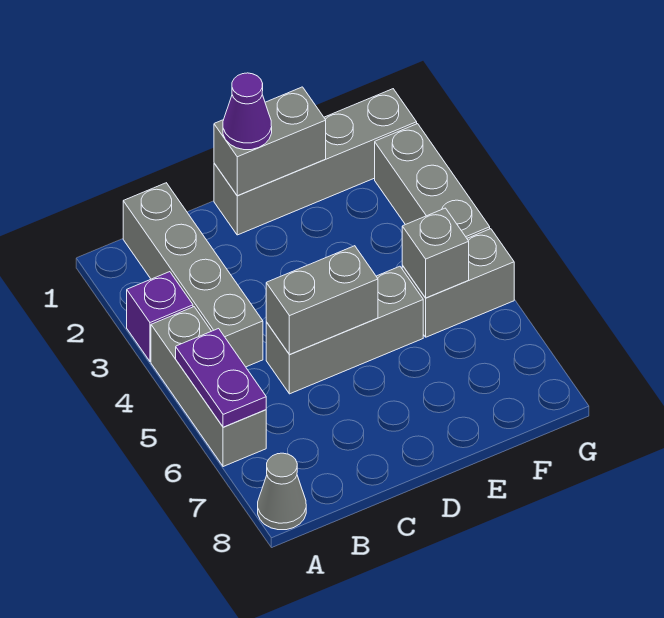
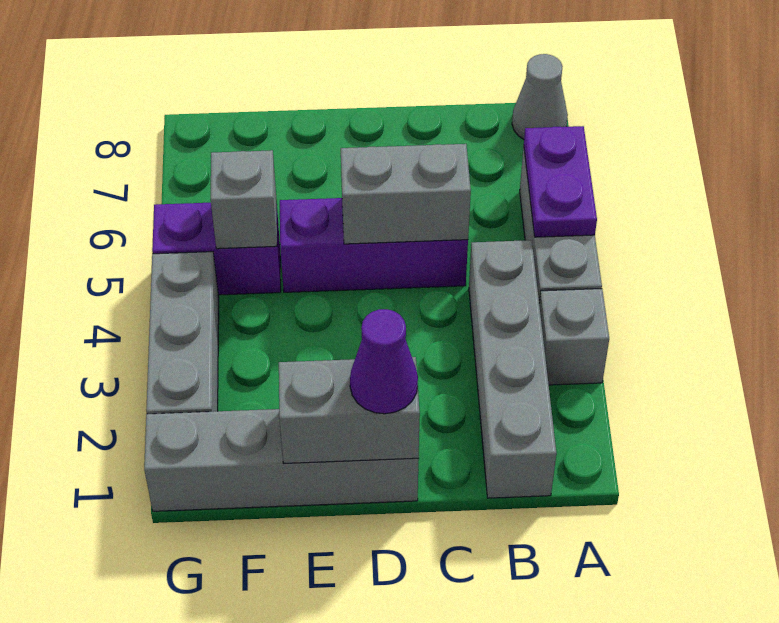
purple brick A3 level 1 -> grey brick A3 level 1
grey brick C5:E5 level 1 -> purple brick C5:E5 level 1
grey brick F5:G5 level 1 -> purple brick F5:G5 level 1

